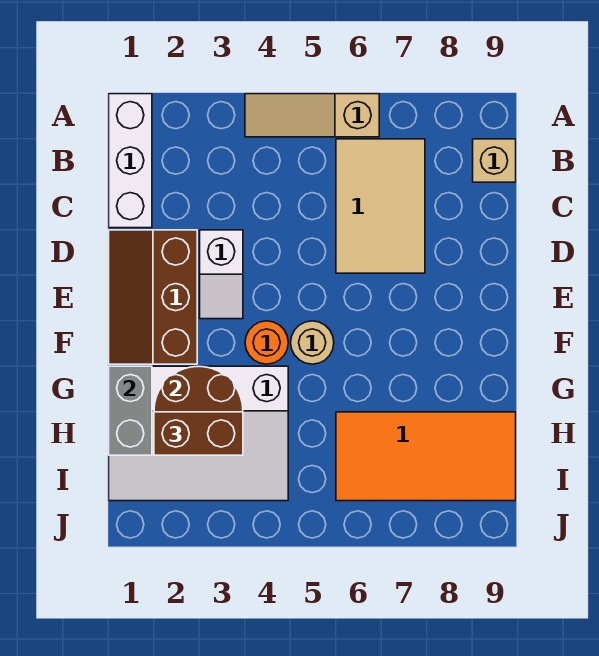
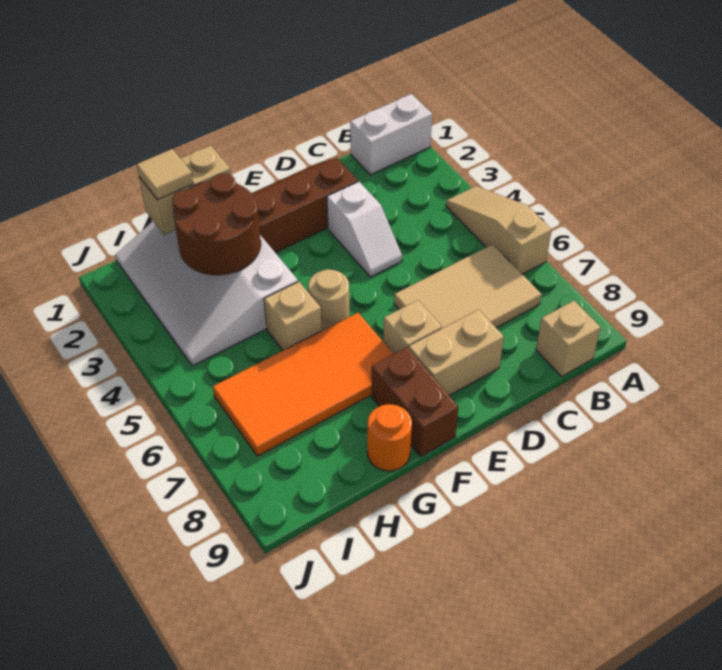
white brick A1:C1 level 1 -> white brick A1:B1 level 1
white slope D3:E3 level 1 top D -> white slope D3:D4 level 1 top 3
none -> tan brick D8:E8 level 1
none -> tan brick E7 level 1
orange round brick F4 level 1 -> orange round brick G9 level 1
grey brick G1:H1 level 2 -> tan brick G1:H1 level 2
none -> tan brick G5 level 1
none -> tan tile H1 level 3
brown brick H2:H3 level 3 -> brown brick F8:F9 level 1
orange tile H6:I9 level 1 -> orange tile F6:I7 level 1

